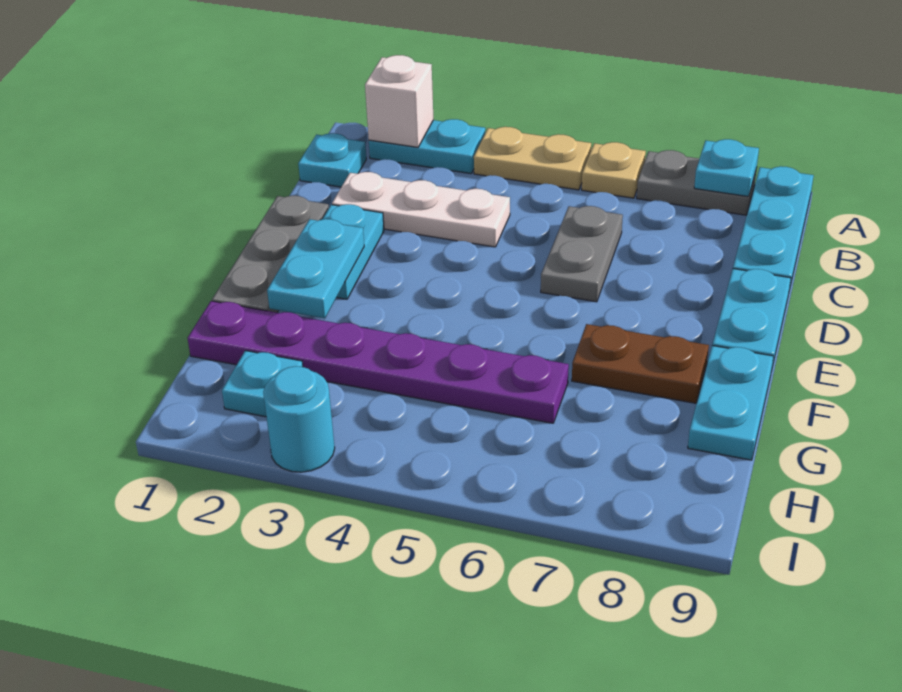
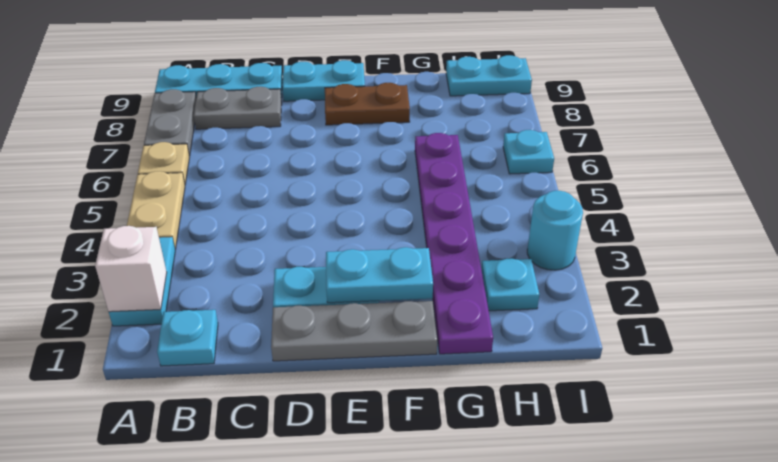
cyan plate A8 level 2 -> cyan plate I6 level 1
white plate C2:C4 level 1 -> none
grey plate C6:D6 level 1 -> grey plate B8:C8 level 1
brown plate F7:F8 level 1 -> brown plate E8:F8 level 1
cyan plate F9:G9 level 1 -> cyan plate H9:I9 level 1

